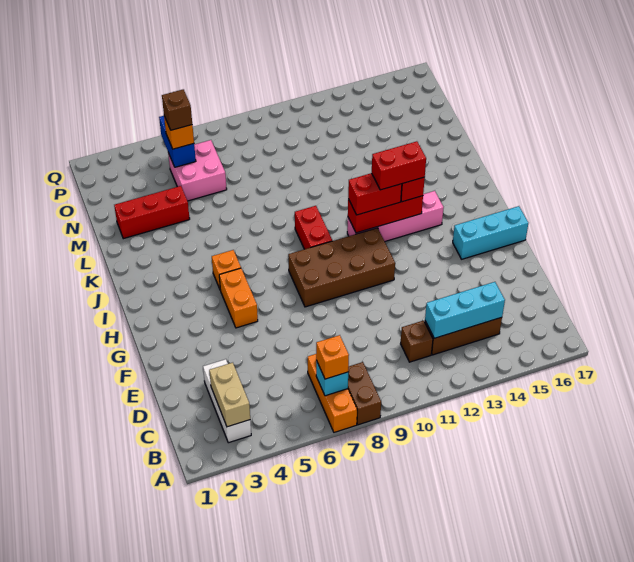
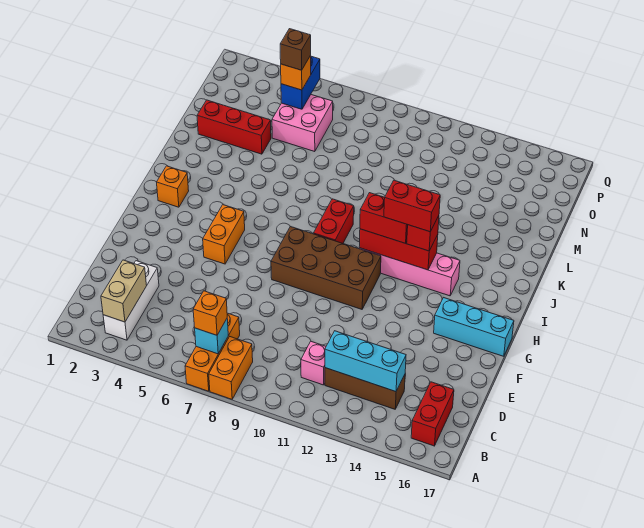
brown brick A8:B8 level 1 -> orange brick A8:B8 level 1
none -> red brick B16:C16 level 1
brown brick C11 level 1 -> pink brick C11 level 1
orange brick I5 level 1 -> orange brick I2 level 1

